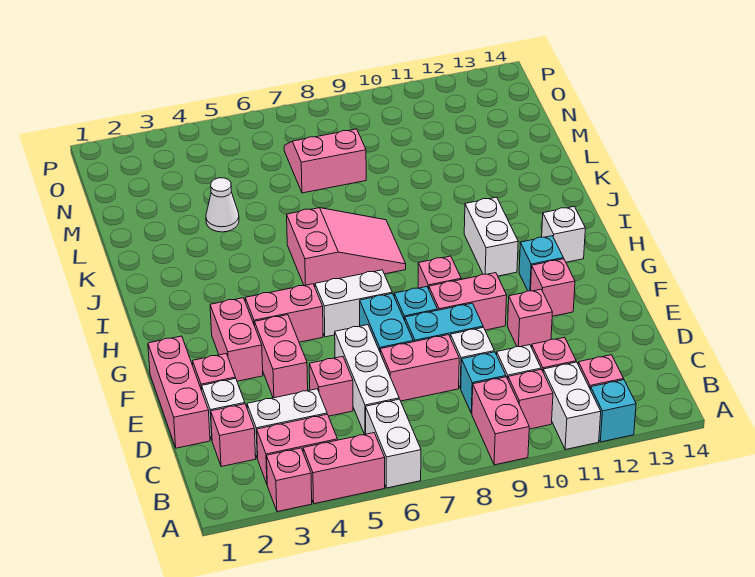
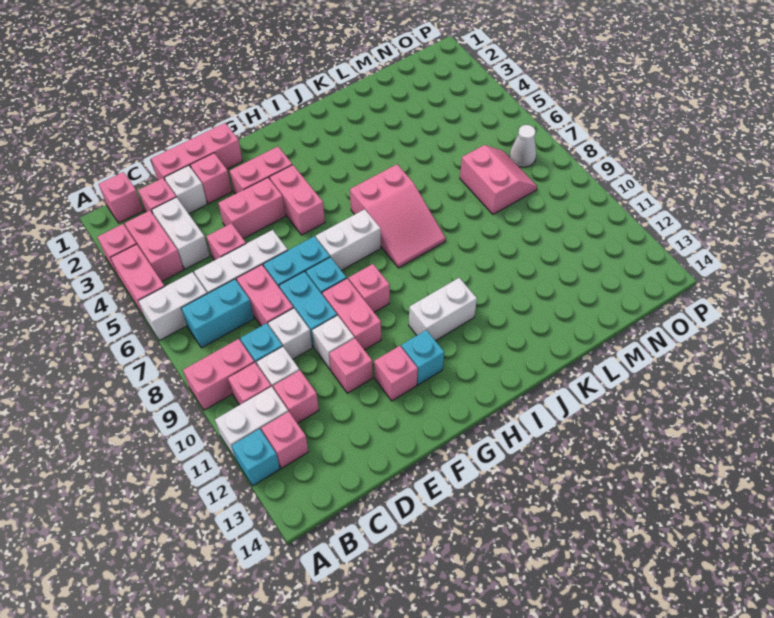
none -> pink brick B1 level 1
none -> cyan brick B7:C7 level 1
white brick G6:G7 level 1 -> white brick G7:H7 level 1
white brick H13 level 1 -> white brick E10 level 1
white cone L4 level 1 -> white cone O7 level 1

